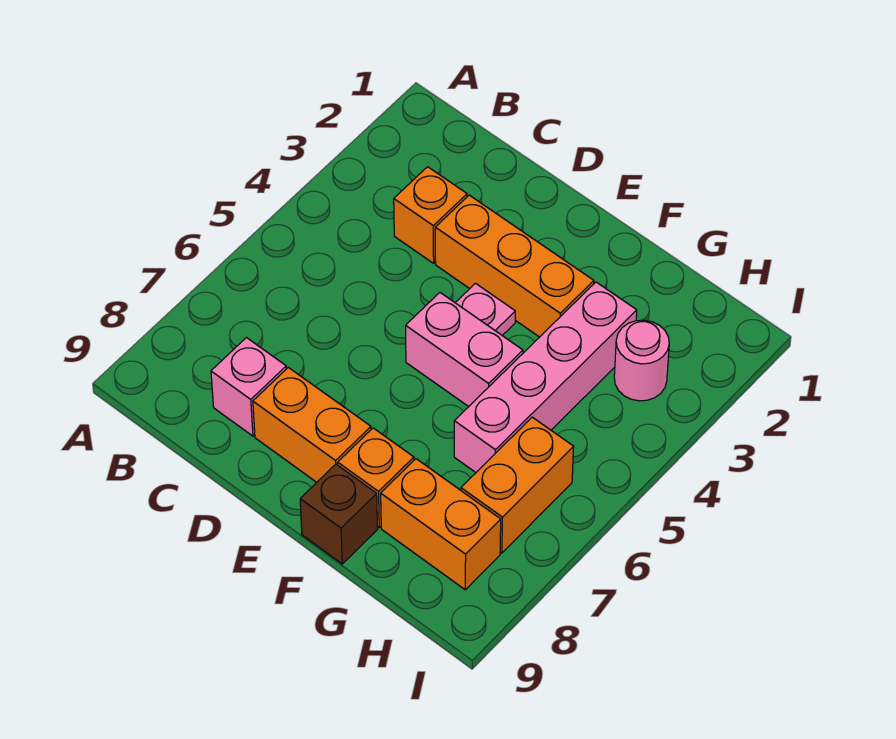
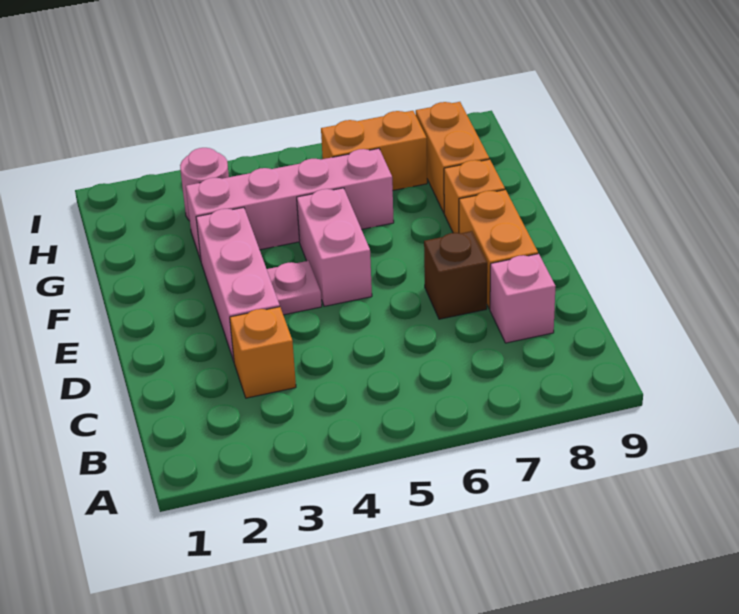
orange brick D3:F3 level 1 -> pink brick D3:F3 level 1
brown brick F9 level 1 -> brown brick D7 level 1

